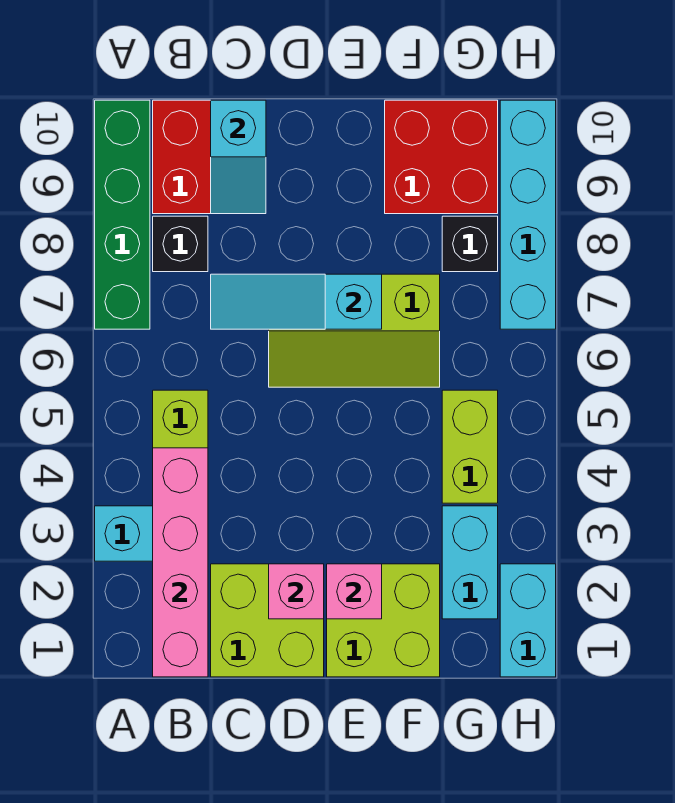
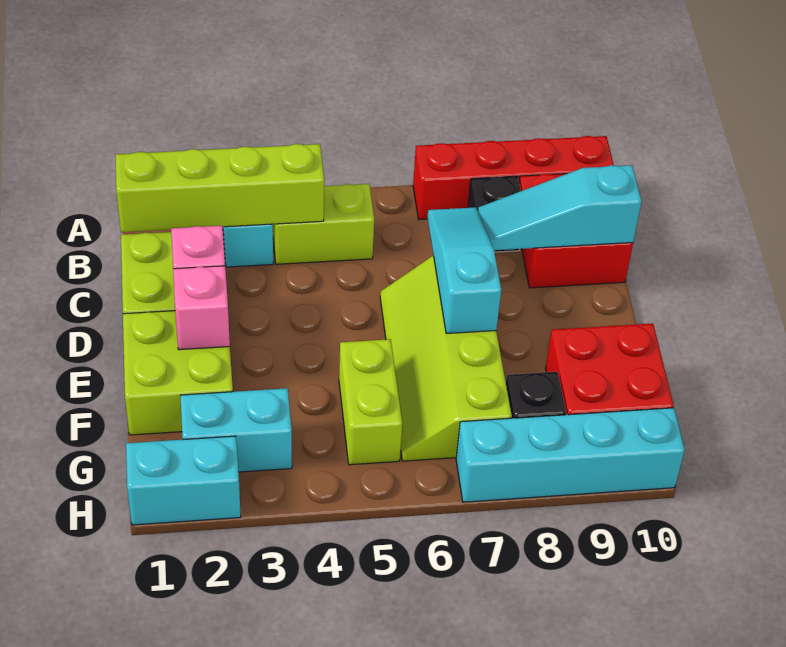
green brick A7:A10 level 1 -> red brick A7:A10 level 1
pink brick B1:B4 level 2 -> lime brick B1:B4 level 2
cyan slope C9:C10 level 2 top 10 -> cyan slope C8:C10 level 2 top 10
lime slope D6:F7 level 1 top 7 -> lime slope D6:G7 level 1 top 7
lime brick G4:G5 level 1 -> lime brick F5:G5 level 1

